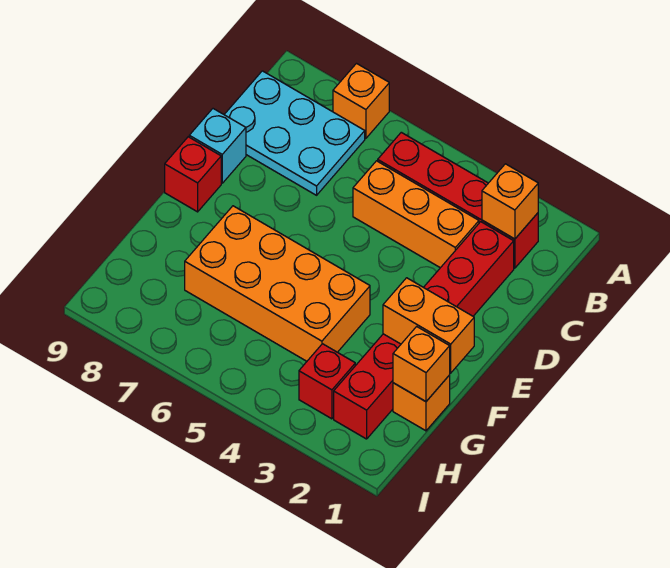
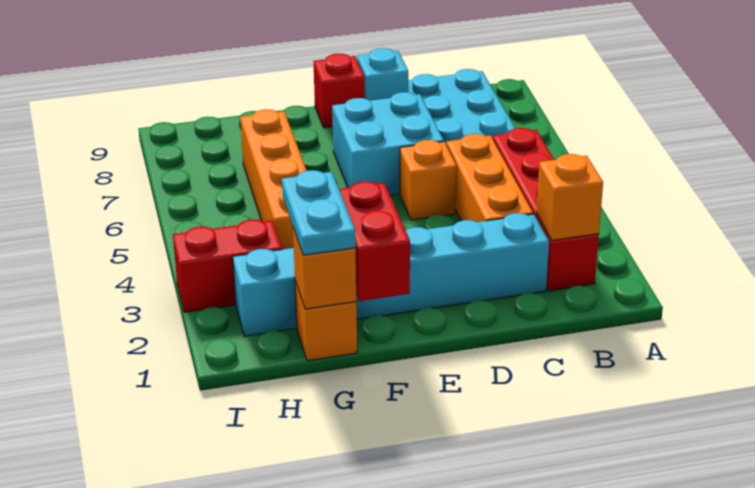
orange brick A7 level 1 -> orange brick D5 level 1
red brick C2:H2 level 1 -> cyan brick C2:H2 level 1
none -> cyan brick D6:E7 level 1
orange brick F1:F2 level 2 -> red brick F1:F2 level 2
orange brick F4:G7 level 1 -> orange brick G4:G7 level 1
none -> cyan plate G1:G2 level 3
red brick H3 level 1 -> red brick H3:I3 level 1

